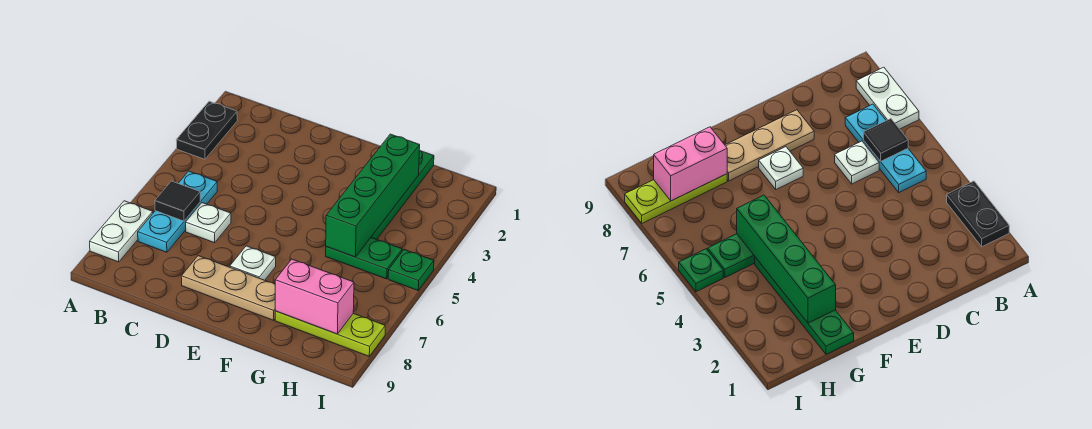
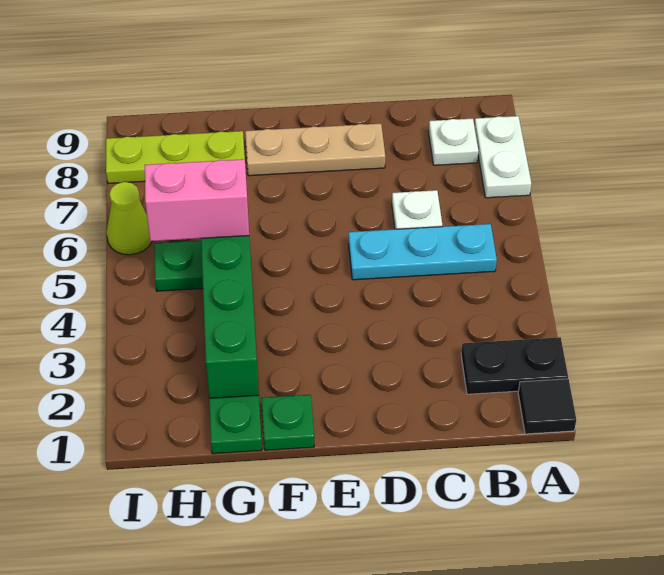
black plate A2:A3 level 1 -> black plate A2:B2 level 1
cyan plate B5:B7 level 1 -> cyan plate B5:D5 level 1
black tile B6 level 2 -> black tile A1 level 1
white plate E7 level 1 -> white plate B8 level 1
pink brick G8:H8 level 2 -> pink brick G5:H5 level 3
green plate I5 level 1 -> green plate F1 level 1
none -> lime cone I6 level 1

